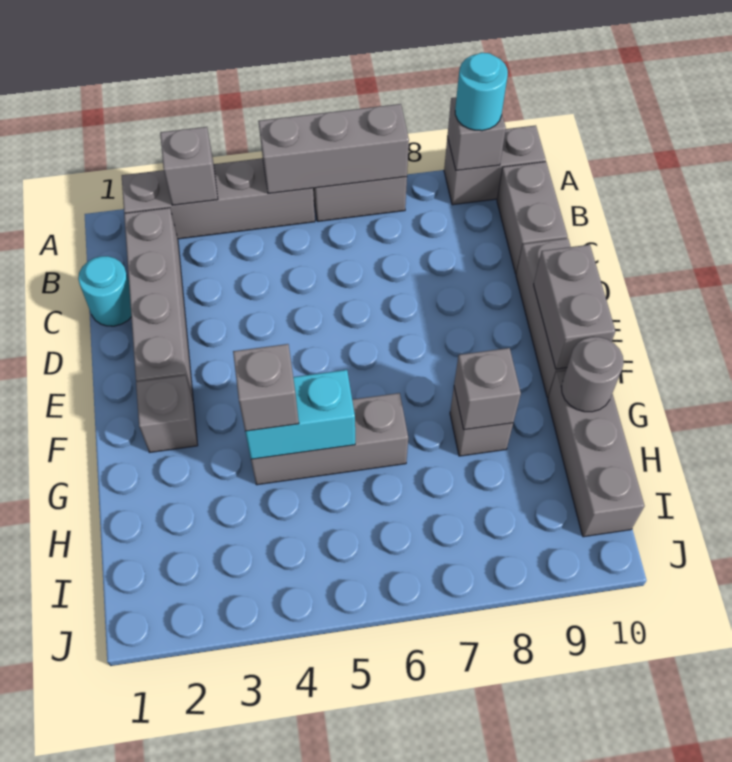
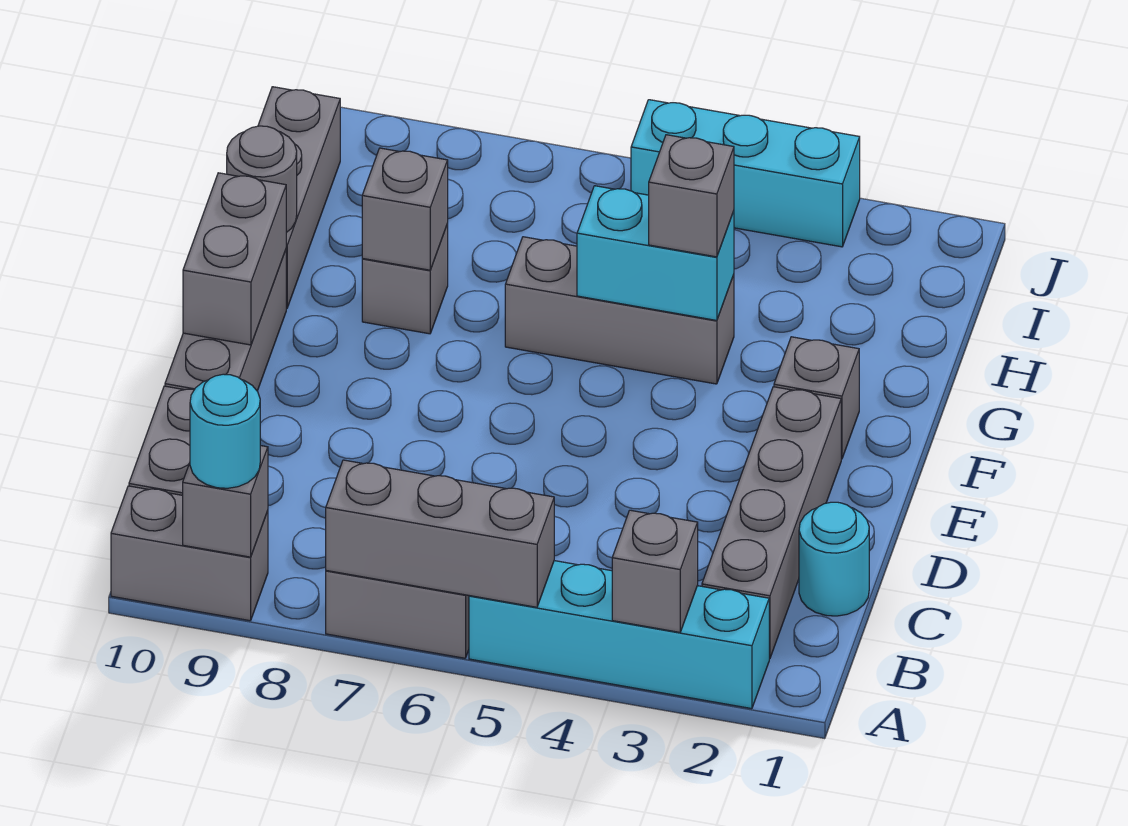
grey brick A2:A5 level 1 -> cyan brick A2:A5 level 1
none -> cyan brick J3:J5 level 1

